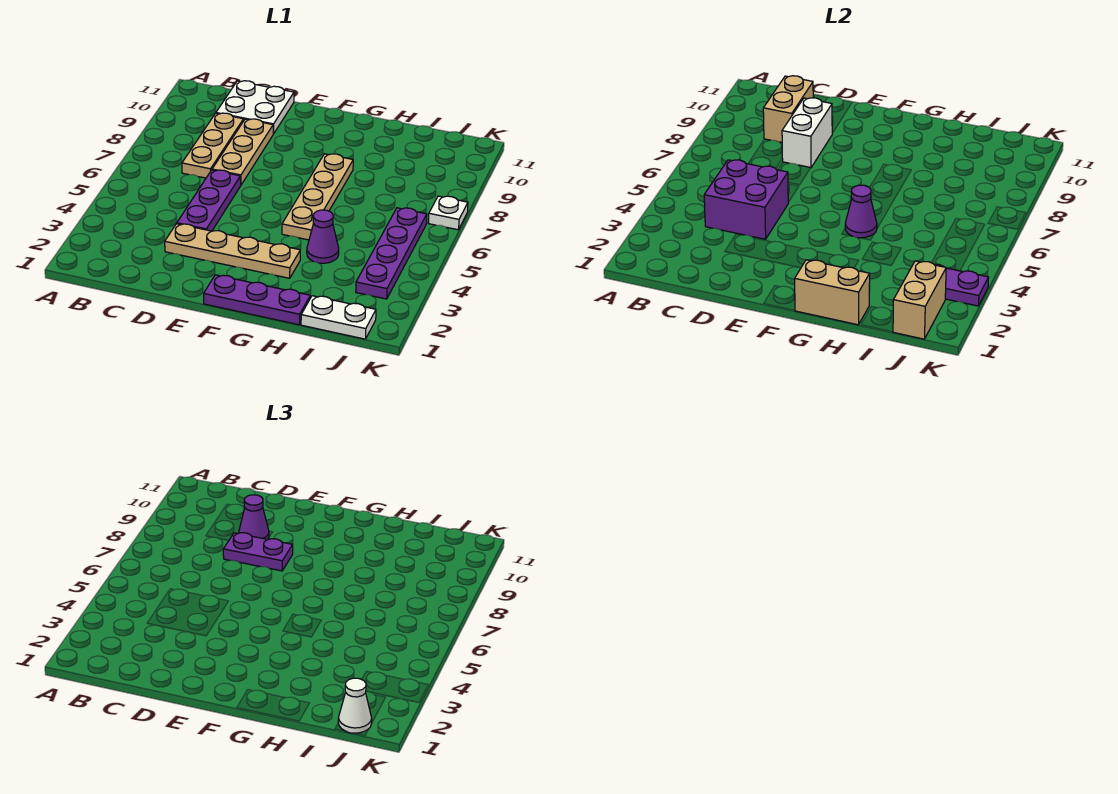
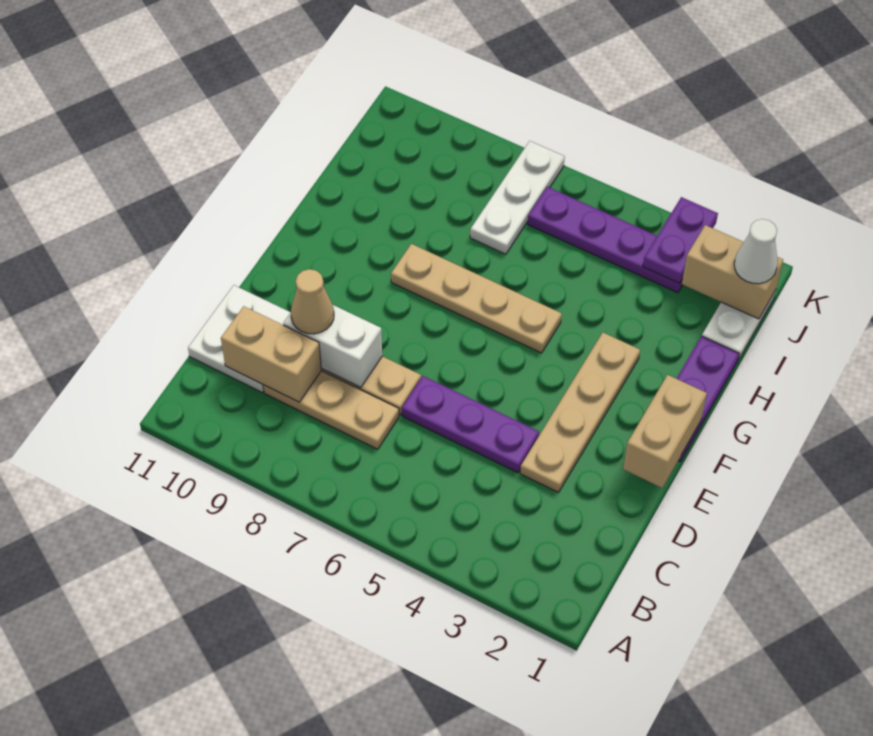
purple brick C4:D5 level 2 -> none
purple plate D8:E8 level 3 -> none
purple cone D9 level 3 -> tan cone D9 level 3
tan brick G1:H1 level 2 -> tan brick E1:F1 level 2
purple cone G5 level 2 -> none
purple cone H4 level 1 -> none
white plate K7 level 1 -> white plate I7:K7 level 1

